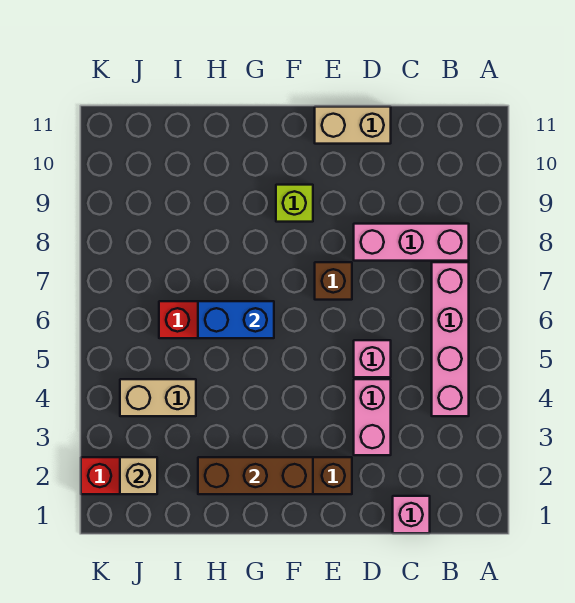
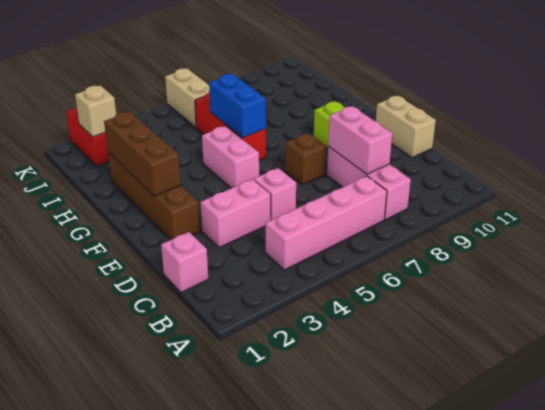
none -> pink brick C8:D8 level 2
none -> pink brick F5:G5 level 1
tan brick I4:J4 level 1 -> tan brick J6:K6 level 1

